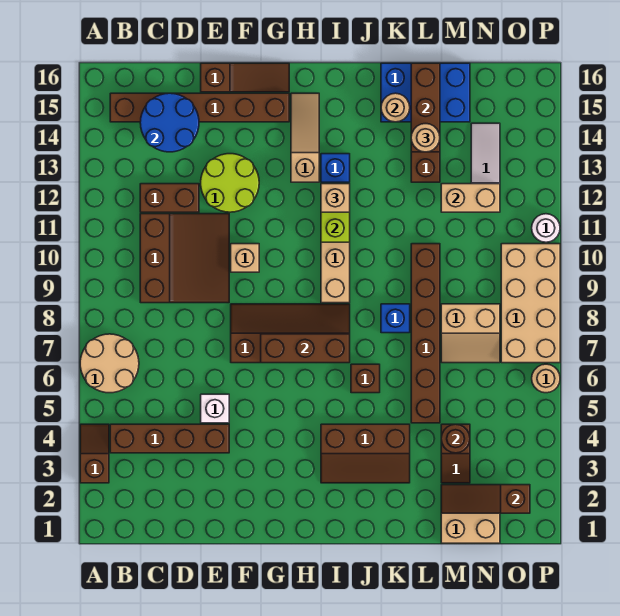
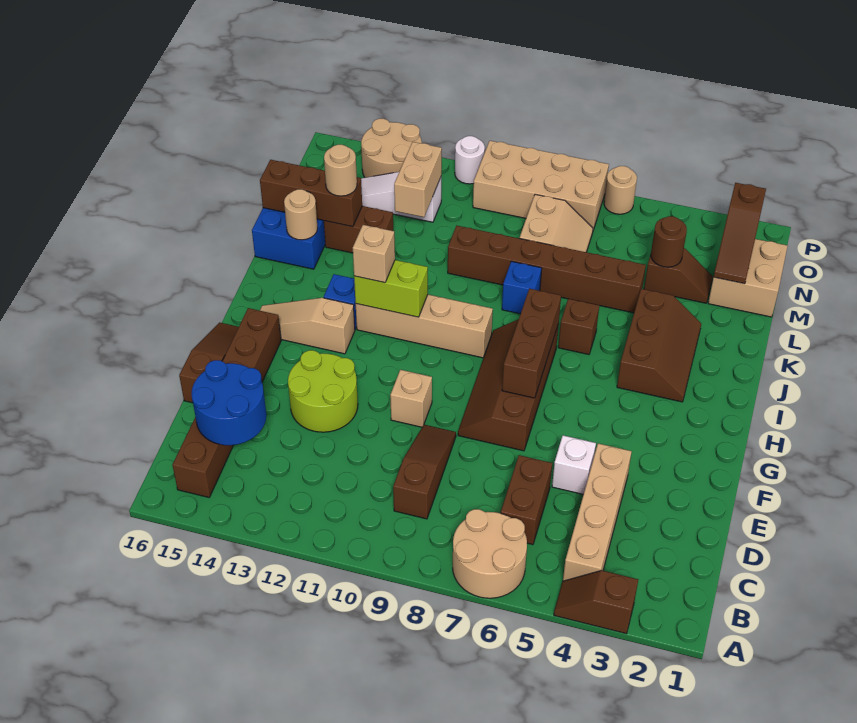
brown brick B4:E4 level 1 -> tan brick B4:E4 level 1
brown slope C9:E11 level 1 top C -> brown slope C9:E9 level 1 top C
brown brick C12:D12 level 1 -> brown brick C6:D6 level 1
none -> tan round brick O13:P14 level 1

